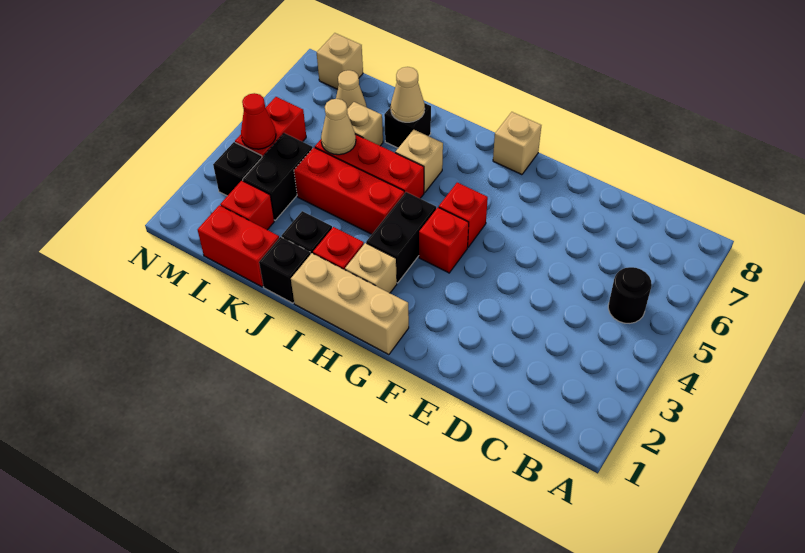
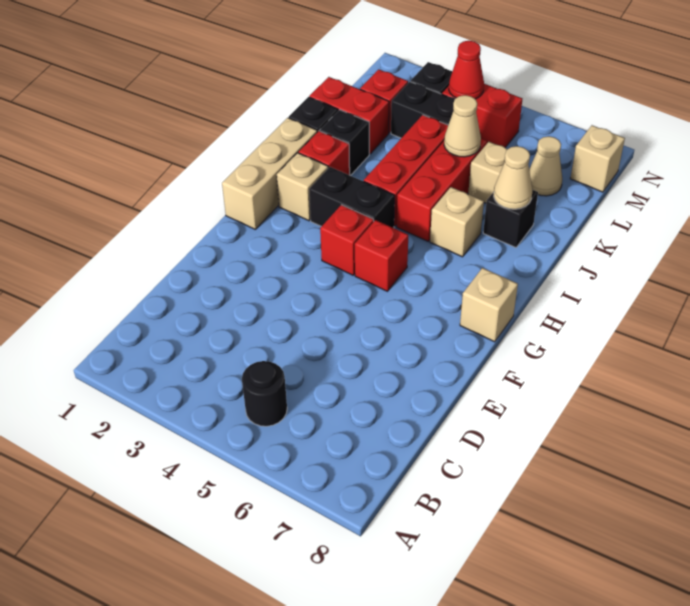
red brick K1:L1 level 1 -> red brick K1:K2 level 1

